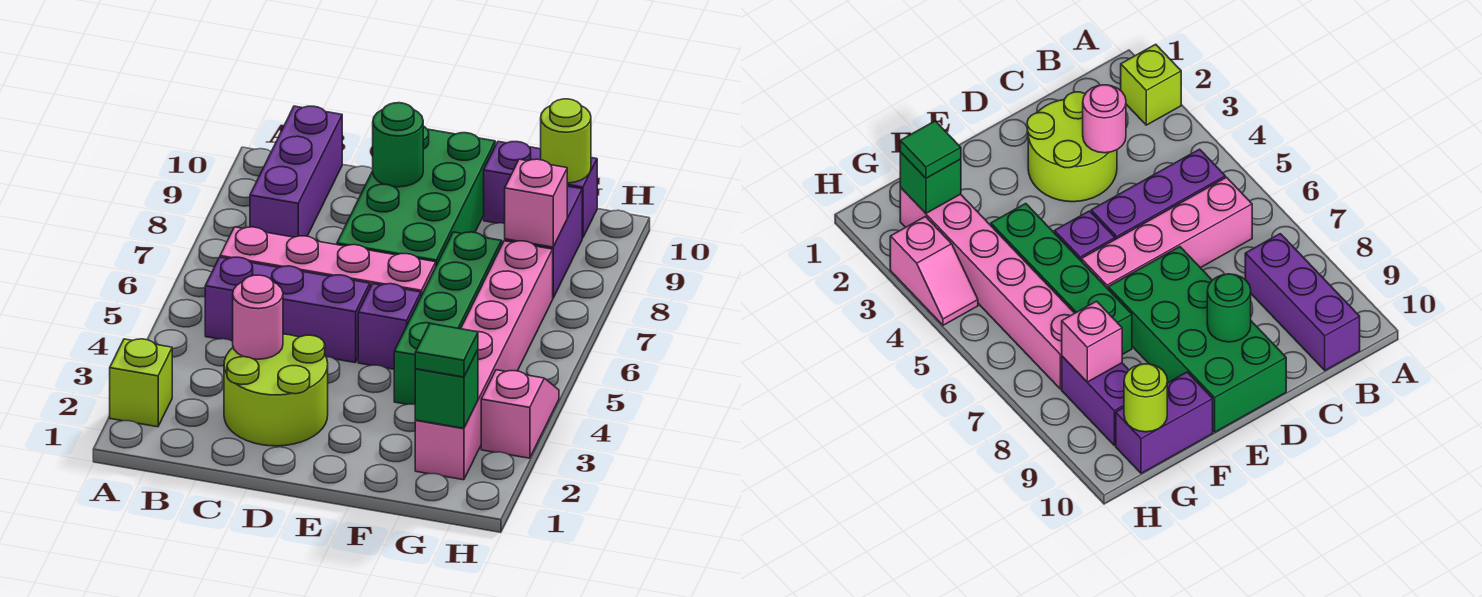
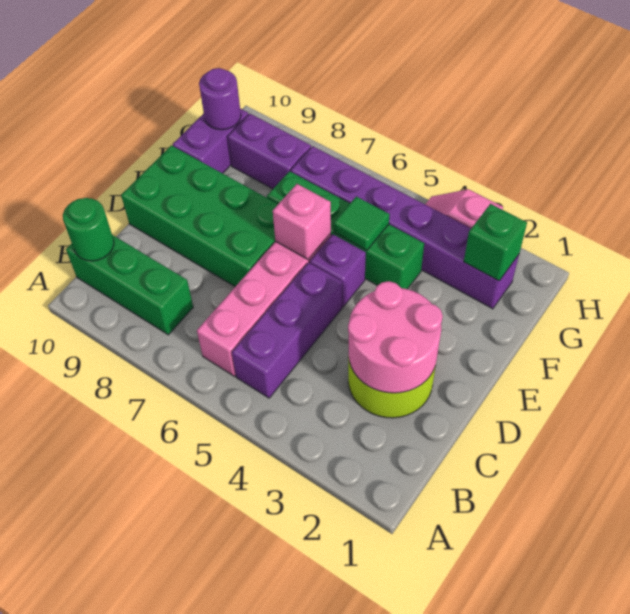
lime brick A2 level 1 -> none
purple brick B8:B10 level 1 -> green brick B8:B10 level 1
pink round brick C3 level 2 -> pink round brick C2:D3 level 2
green round brick D9 level 2 -> green round brick B10 level 2
pink brick G2:G7 level 1 -> purple brick G2:G7 level 1
green tile G2 level 3 -> green tile F5 level 2
pink brick G8 level 2 -> pink brick E6 level 2
lime round brick G10 level 2 -> purple round brick G10 level 2

